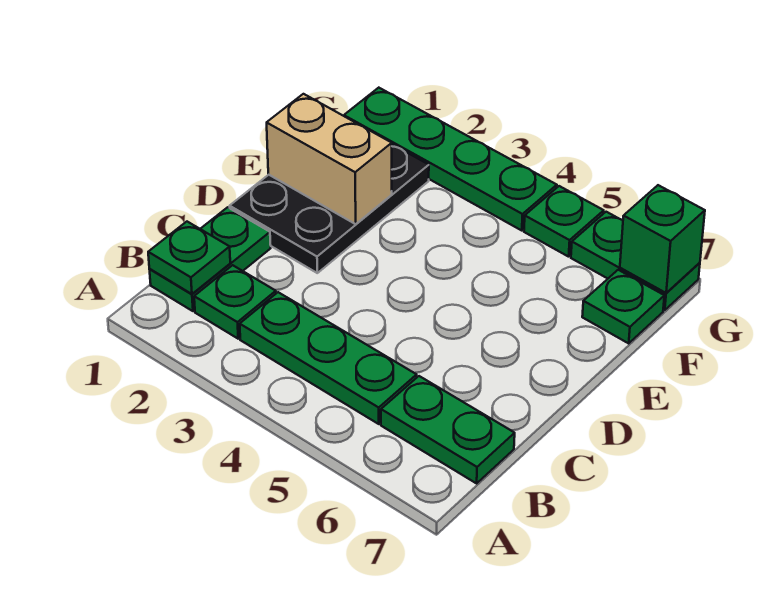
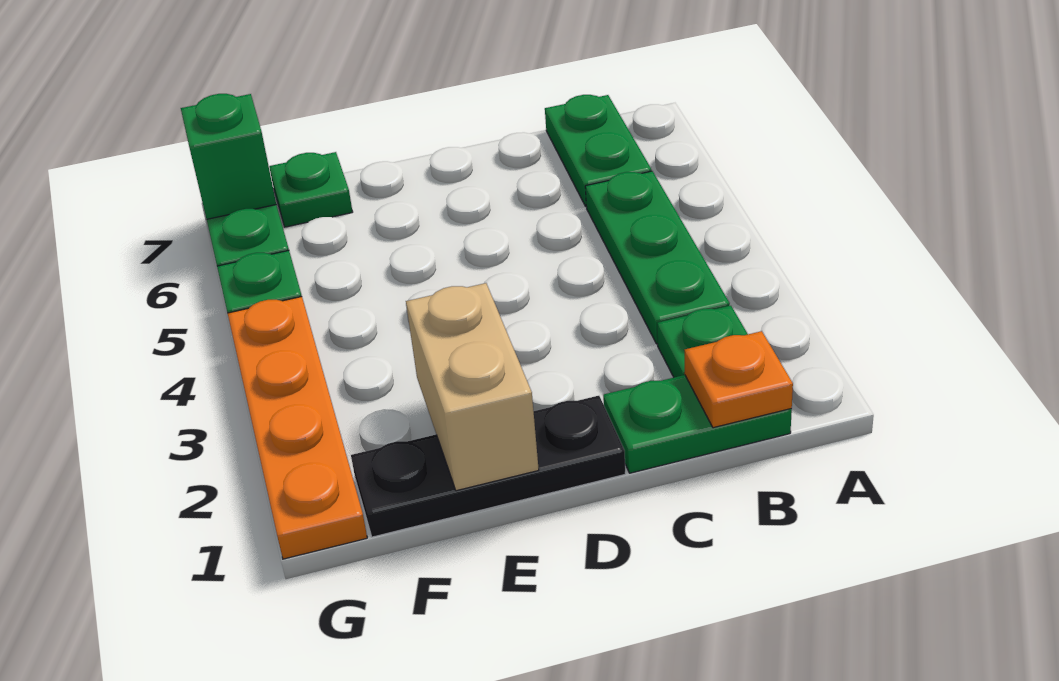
green plate B1 level 2 -> orange plate B1 level 2
black plate D1:F2 level 1 -> black plate D1:F1 level 1
green plate G1:G4 level 1 -> orange plate G1:G4 level 1

